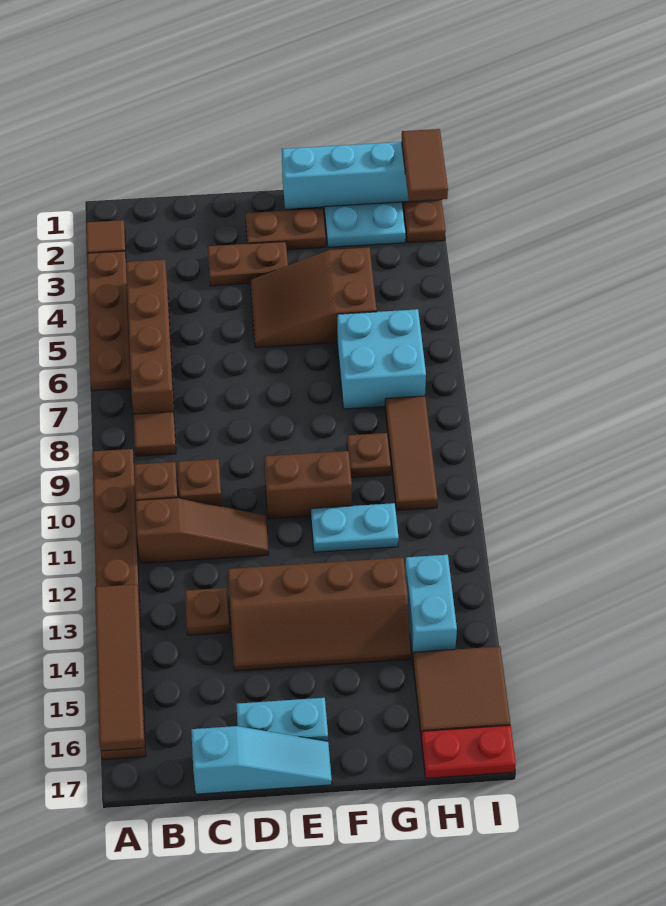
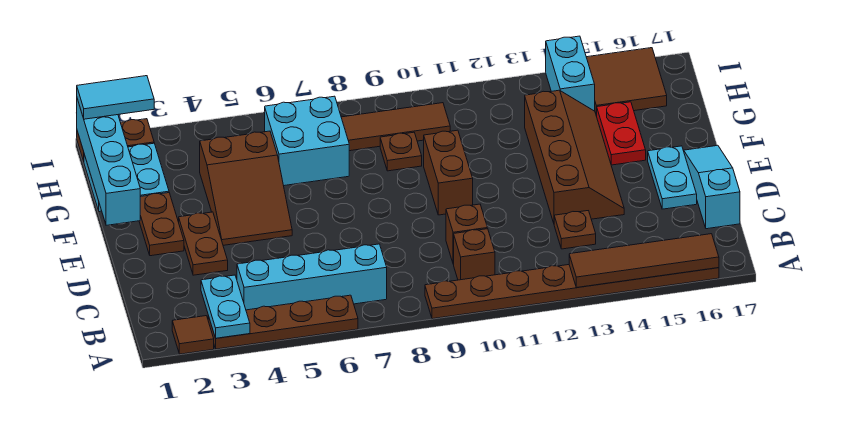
brown brick B4:B7 level 1 -> cyan brick B4:B7 level 1
brown tile B8 level 1 -> none
brown slope B11:D11 level 1 top B -> none
cyan plate F11:G11 level 1 -> cyan plate A3:B3 level 2
cyan brick H13:H14 level 1 -> cyan brick H14:I14 level 1
red plate H17:I17 level 1 -> red plate F15:G15 level 1
brown tile I1:I2 level 3 -> cyan tile I1:I2 level 3

